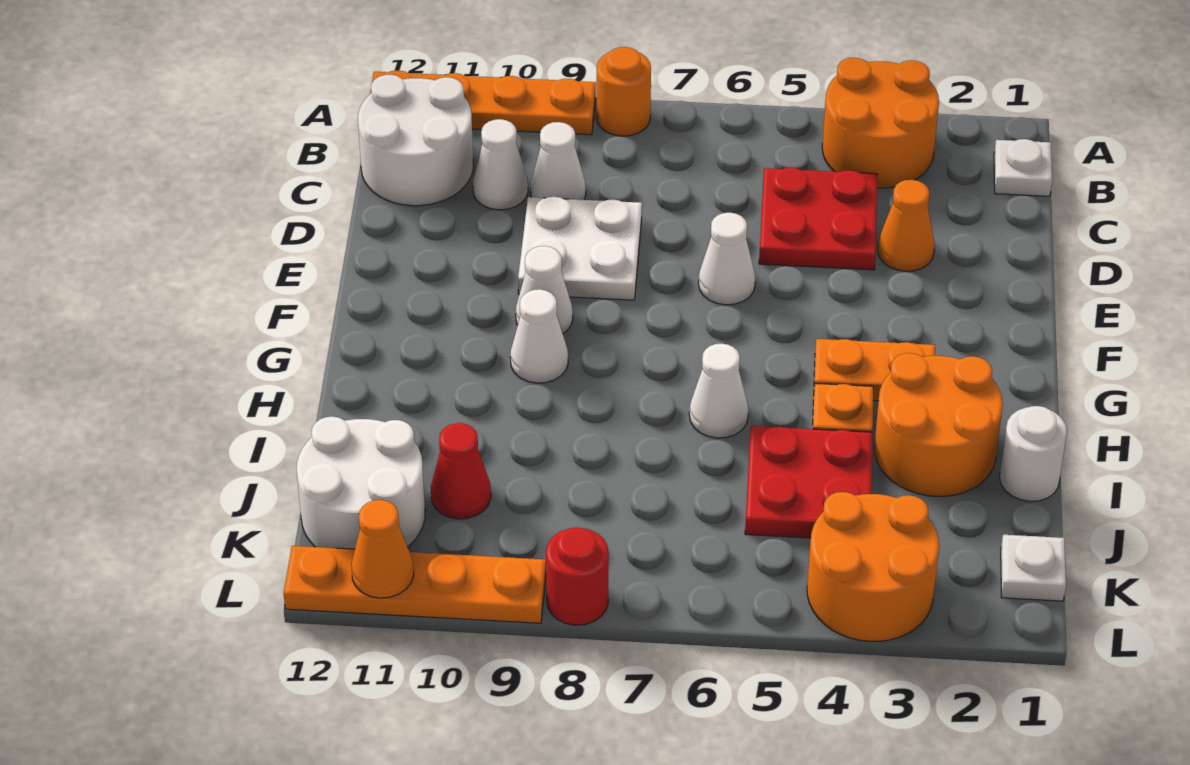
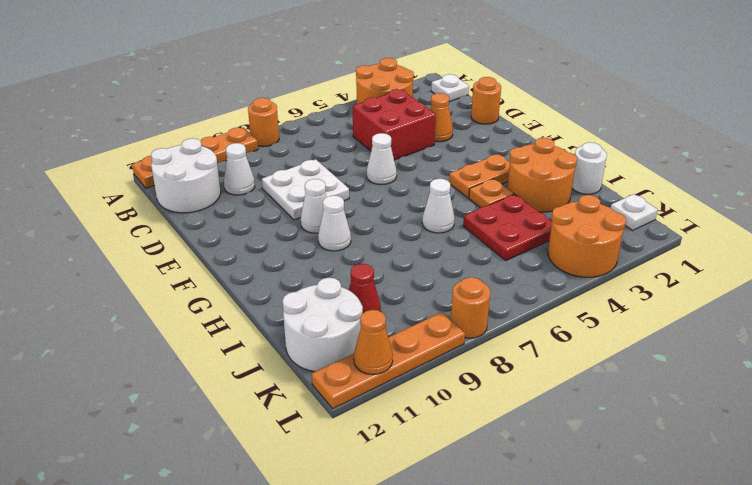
red plate C4:D5 level 1 -> red brick C4:D5 level 1
white cone C9 level 1 -> none
none -> orange round brick D1 level 1
red round brick L8 level 1 -> orange round brick L8 level 1

